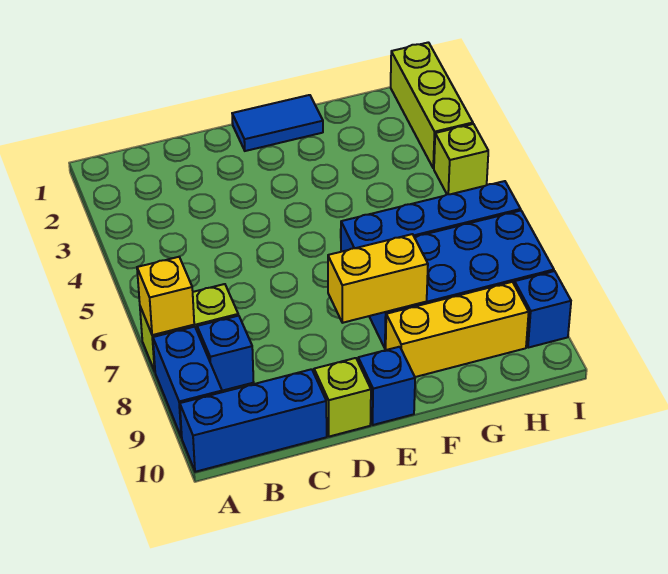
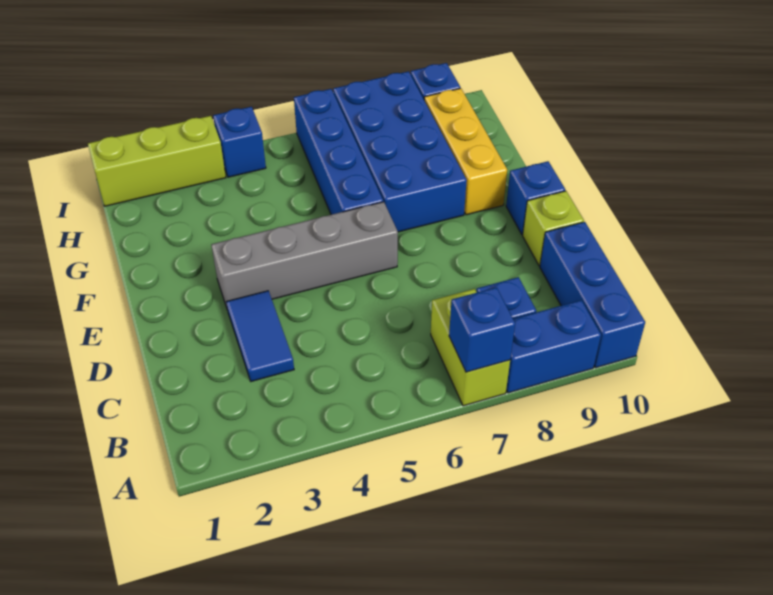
yellow brick A7 level 2 -> blue brick A7 level 2
blue tile E1:F1 level 1 -> blue tile C3:D3 level 1
none -> grey brick E3:E6 level 1
yellow brick E8:F8 level 2 -> none
lime brick I4 level 1 -> blue brick I4 level 1

